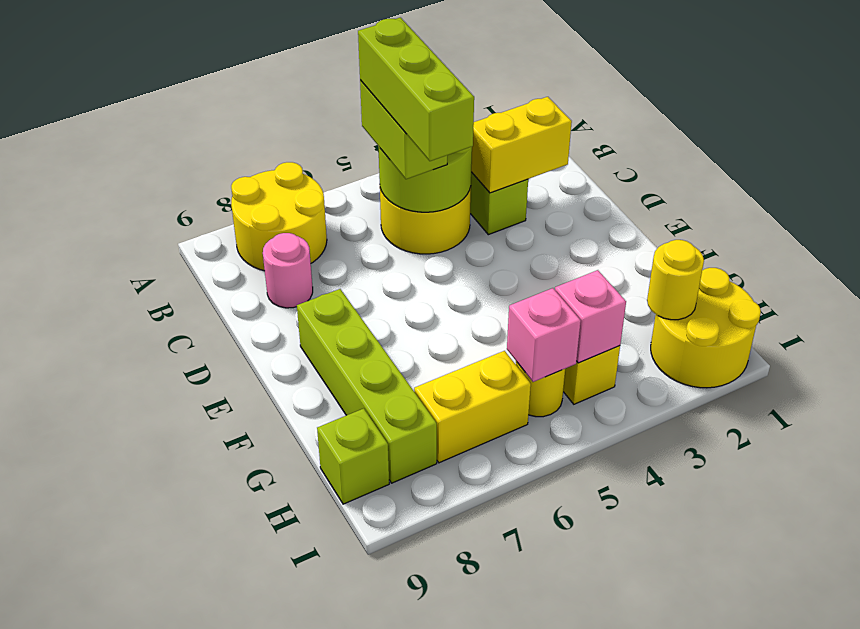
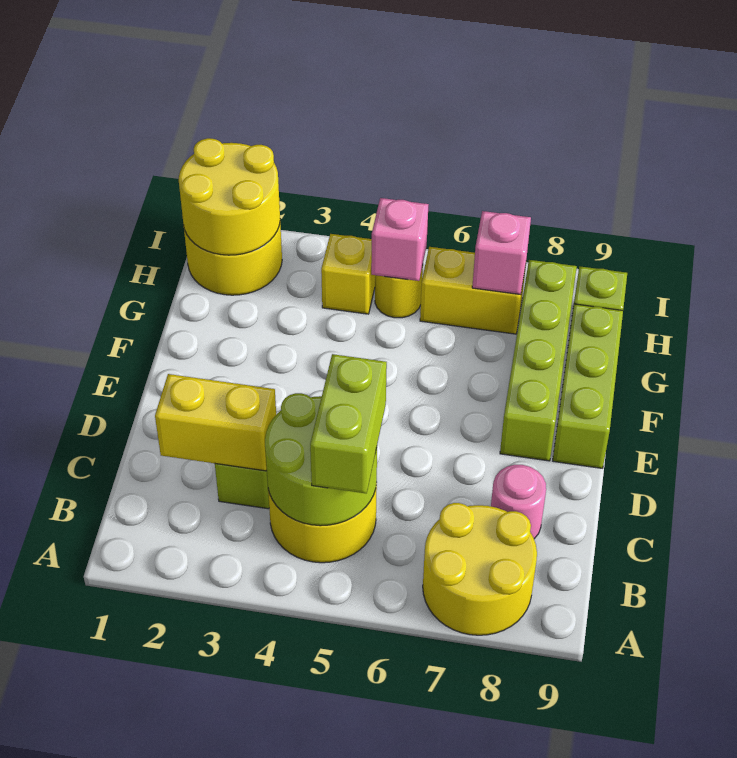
lime brick B5:D5 level 4 -> lime brick E9:G9 level 1
yellow round brick H2 level 2 -> yellow round brick H1:I2 level 2
pink brick H4 level 2 -> pink brick H7 level 2

